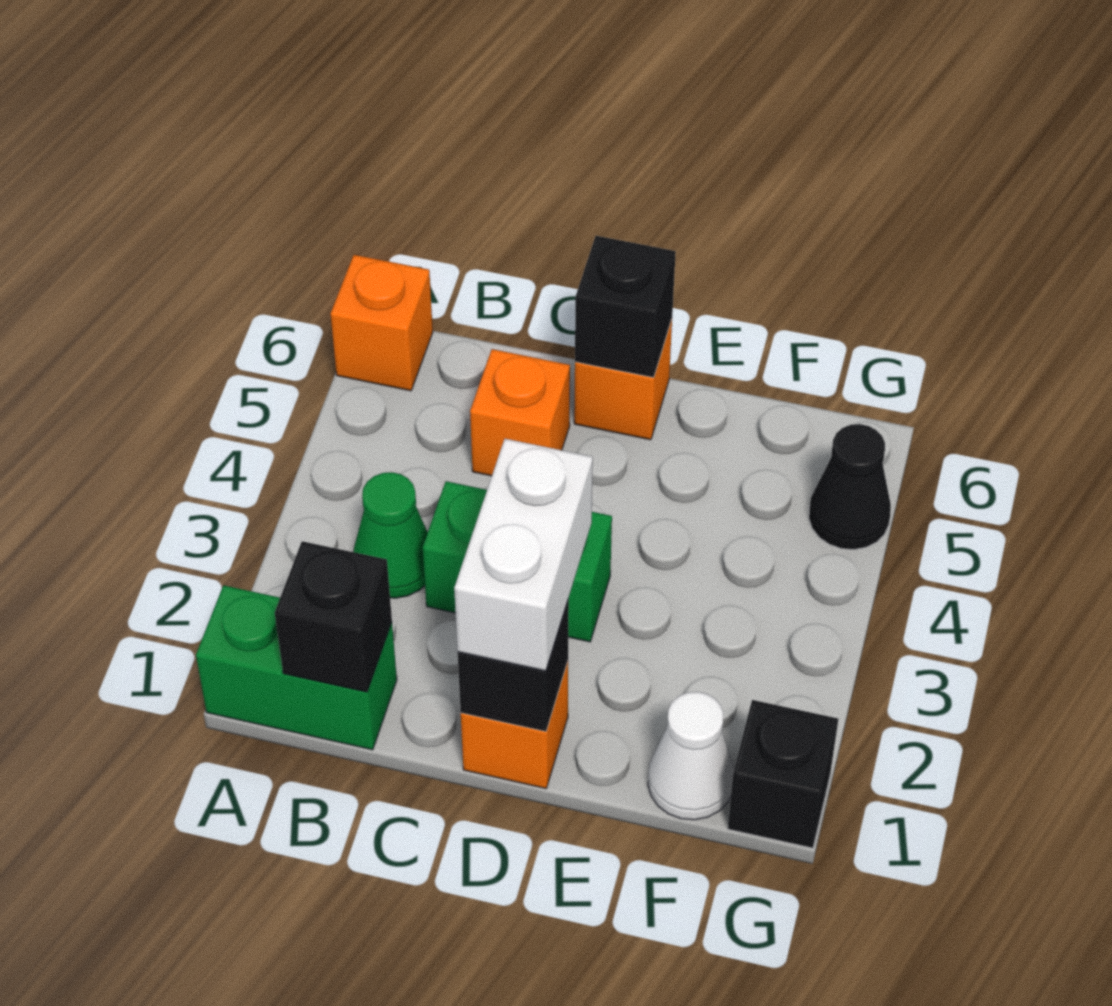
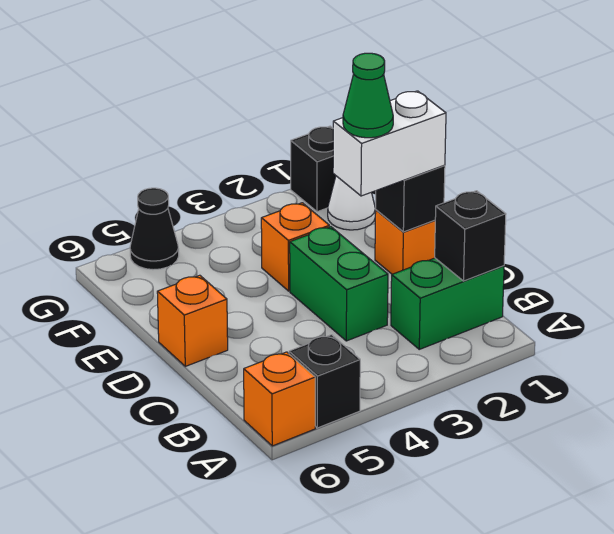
green brick A1:B1 level 1 -> green brick B1:B2 level 1
green cone B3 level 1 -> green cone D2 level 4
orange brick C5 level 1 -> orange brick E3 level 1
black brick D6 level 2 -> black brick A5 level 1

